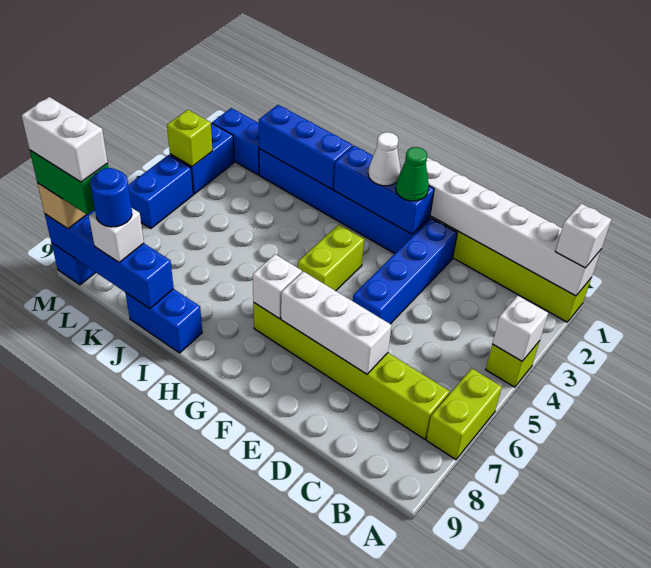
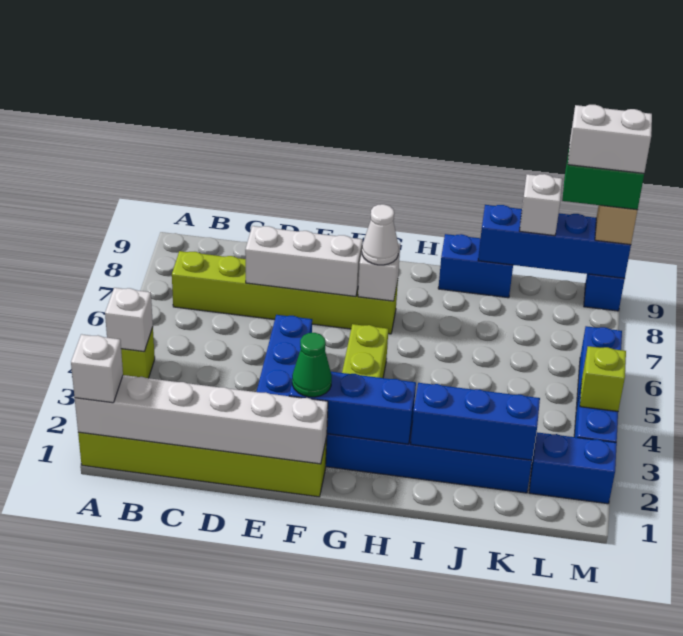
lime brick A6:A7 level 1 -> none
white cone G2 level 3 -> white cone G7 level 3
blue round brick K9 level 4 -> none

